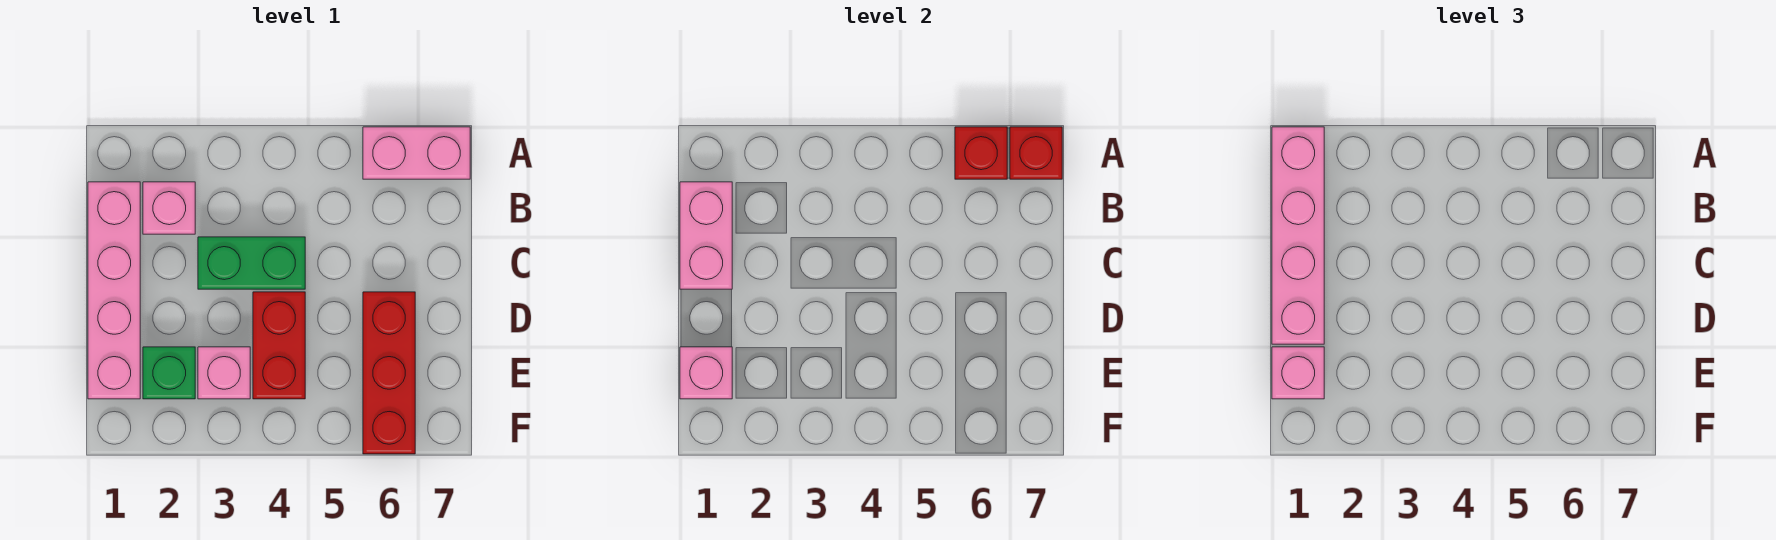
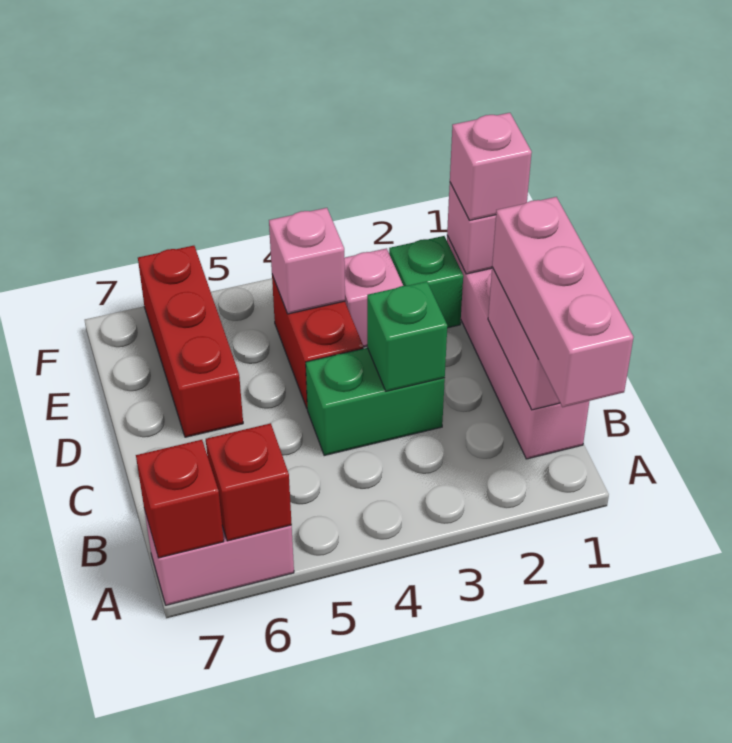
pink brick A1:D1 level 3 -> pink brick A1:C1 level 3
pink brick B2 level 1 -> pink brick E4 level 2
none -> green brick C3 level 2

